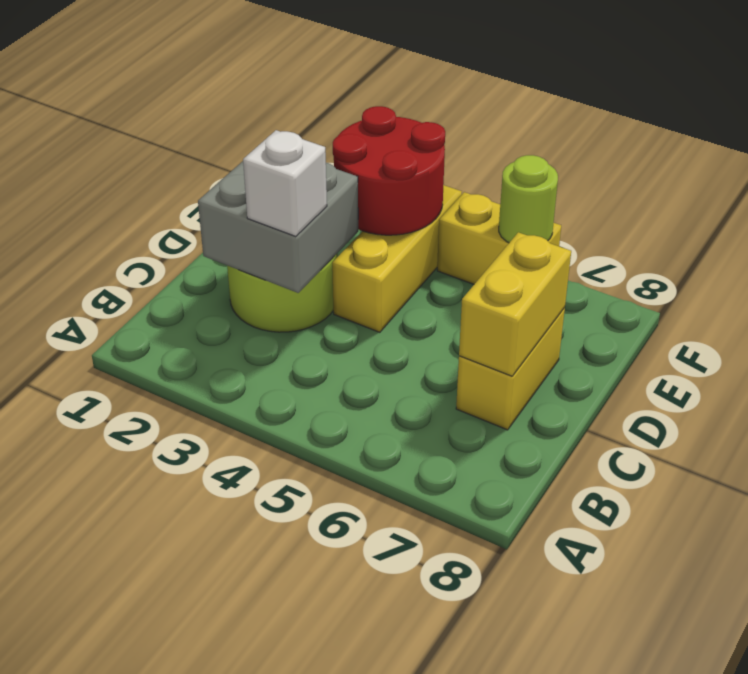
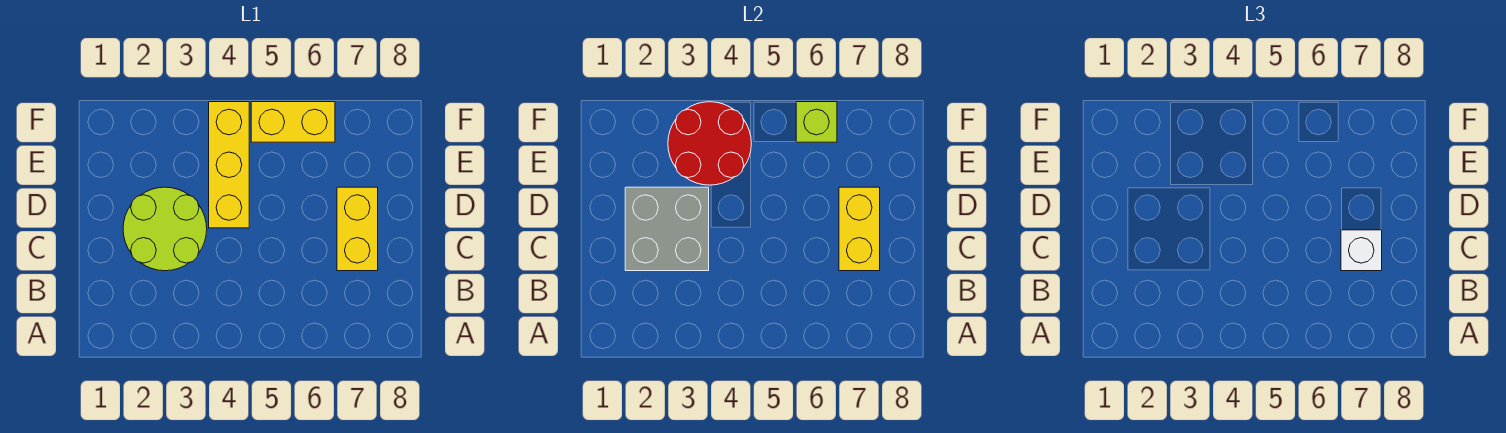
white brick C3 level 3 -> white brick C7 level 3
lime round brick F6 level 2 -> lime brick F6 level 2

